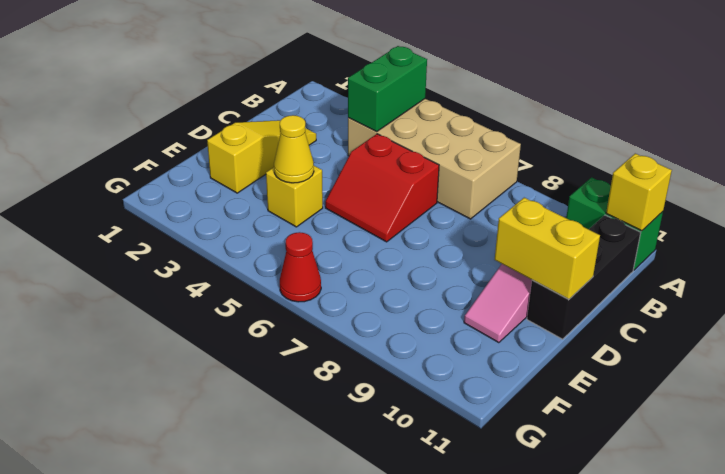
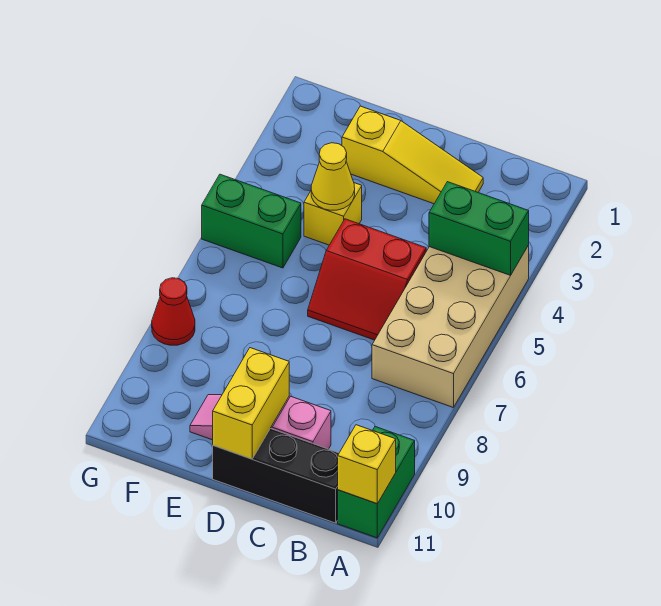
red slope C5:D6 level 1 top C -> red slope C5:D6 level 1 top 5
none -> green brick F5:G5 level 1
red cone G6 level 1 -> red cone G8 level 1

